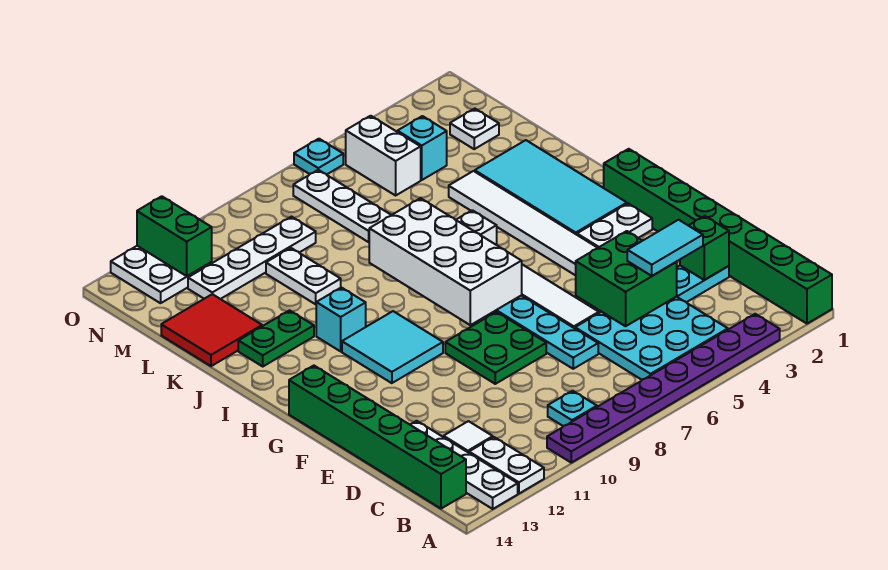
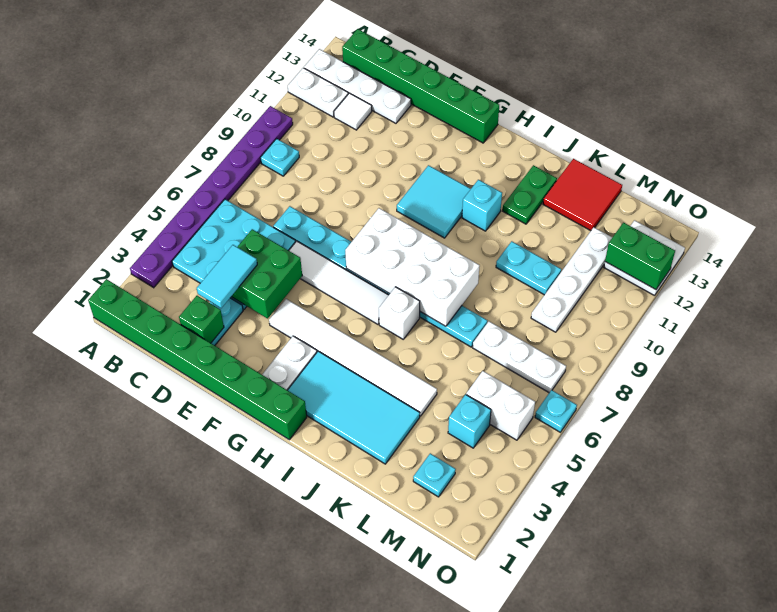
green plate E8:F9 level 1 -> none
white plate K10:L10 level 1 -> cyan plate K10:L10 level 1
white plate M2 level 1 -> cyan plate M2 level 1

